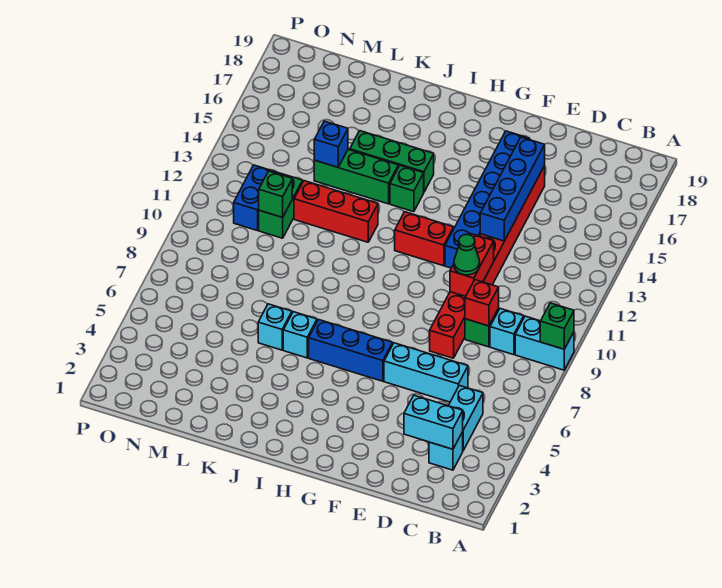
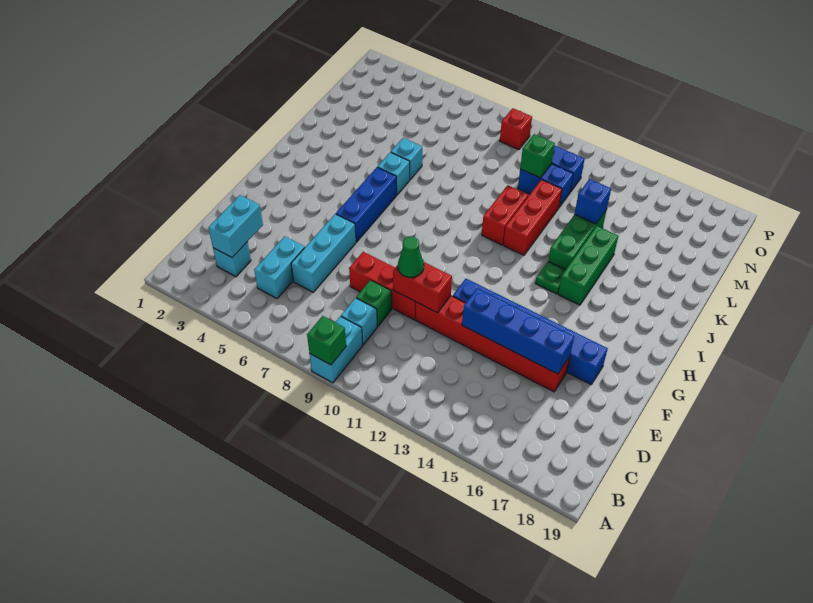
cyan brick C4:C5 level 1 -> cyan brick C5:D5 level 1
red brick D9 level 2 -> red brick O9 level 1
red brick G12:H12 level 1 -> red brick J11:K11 level 1
green brick I14 level 1 -> green plate I14 level 1
green brick M11:M12 level 1 -> blue brick M11:M12 level 1

